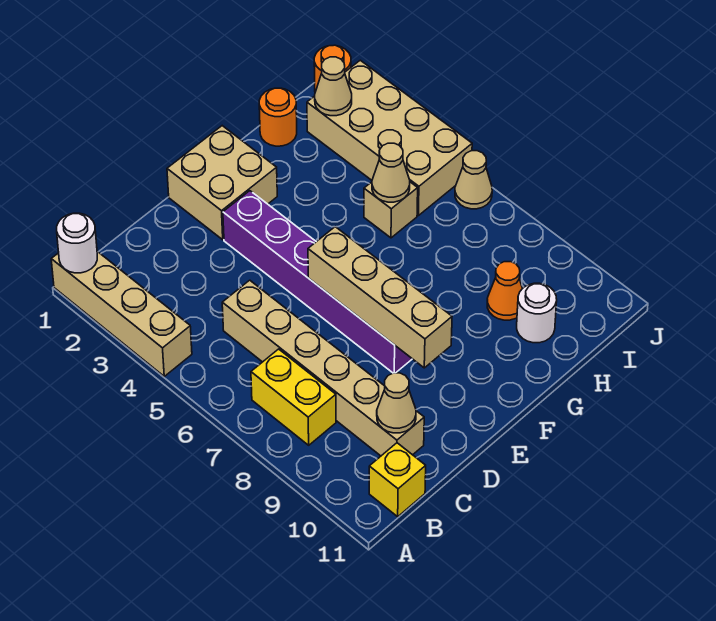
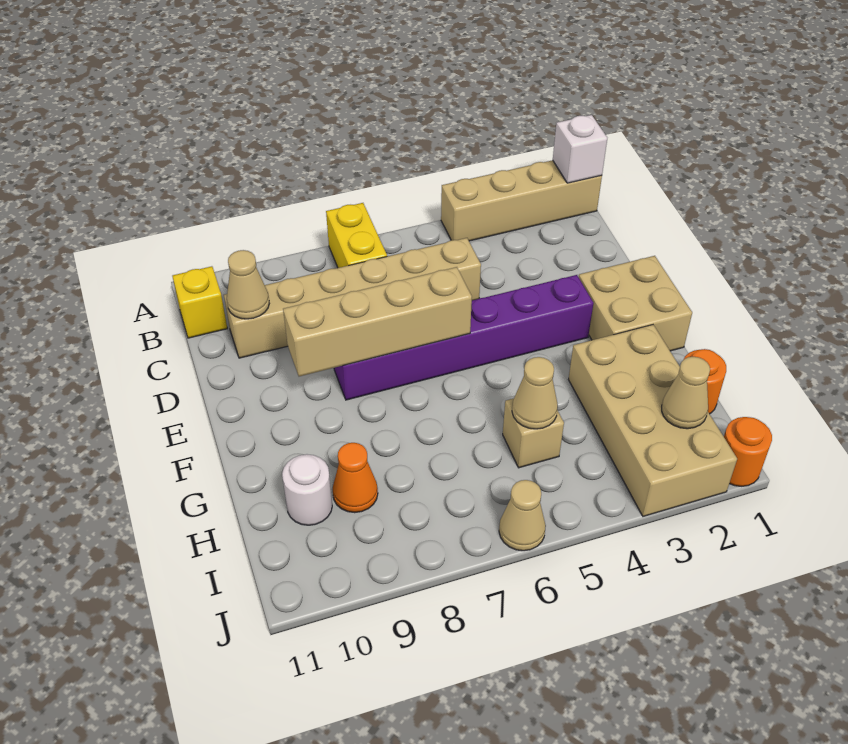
white round brick A1 level 2 -> white brick A1 level 2
yellow brick B7:B8 level 1 -> yellow brick A7:B7 level 1
tan brick I2:J5 level 1 -> tan brick G2:J3 level 1

